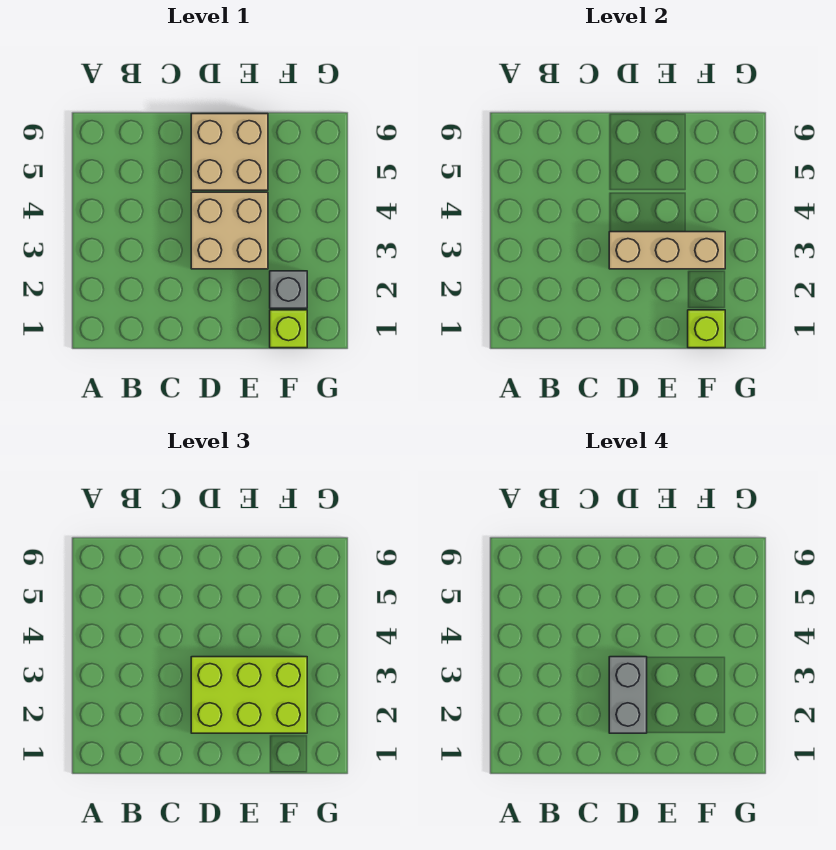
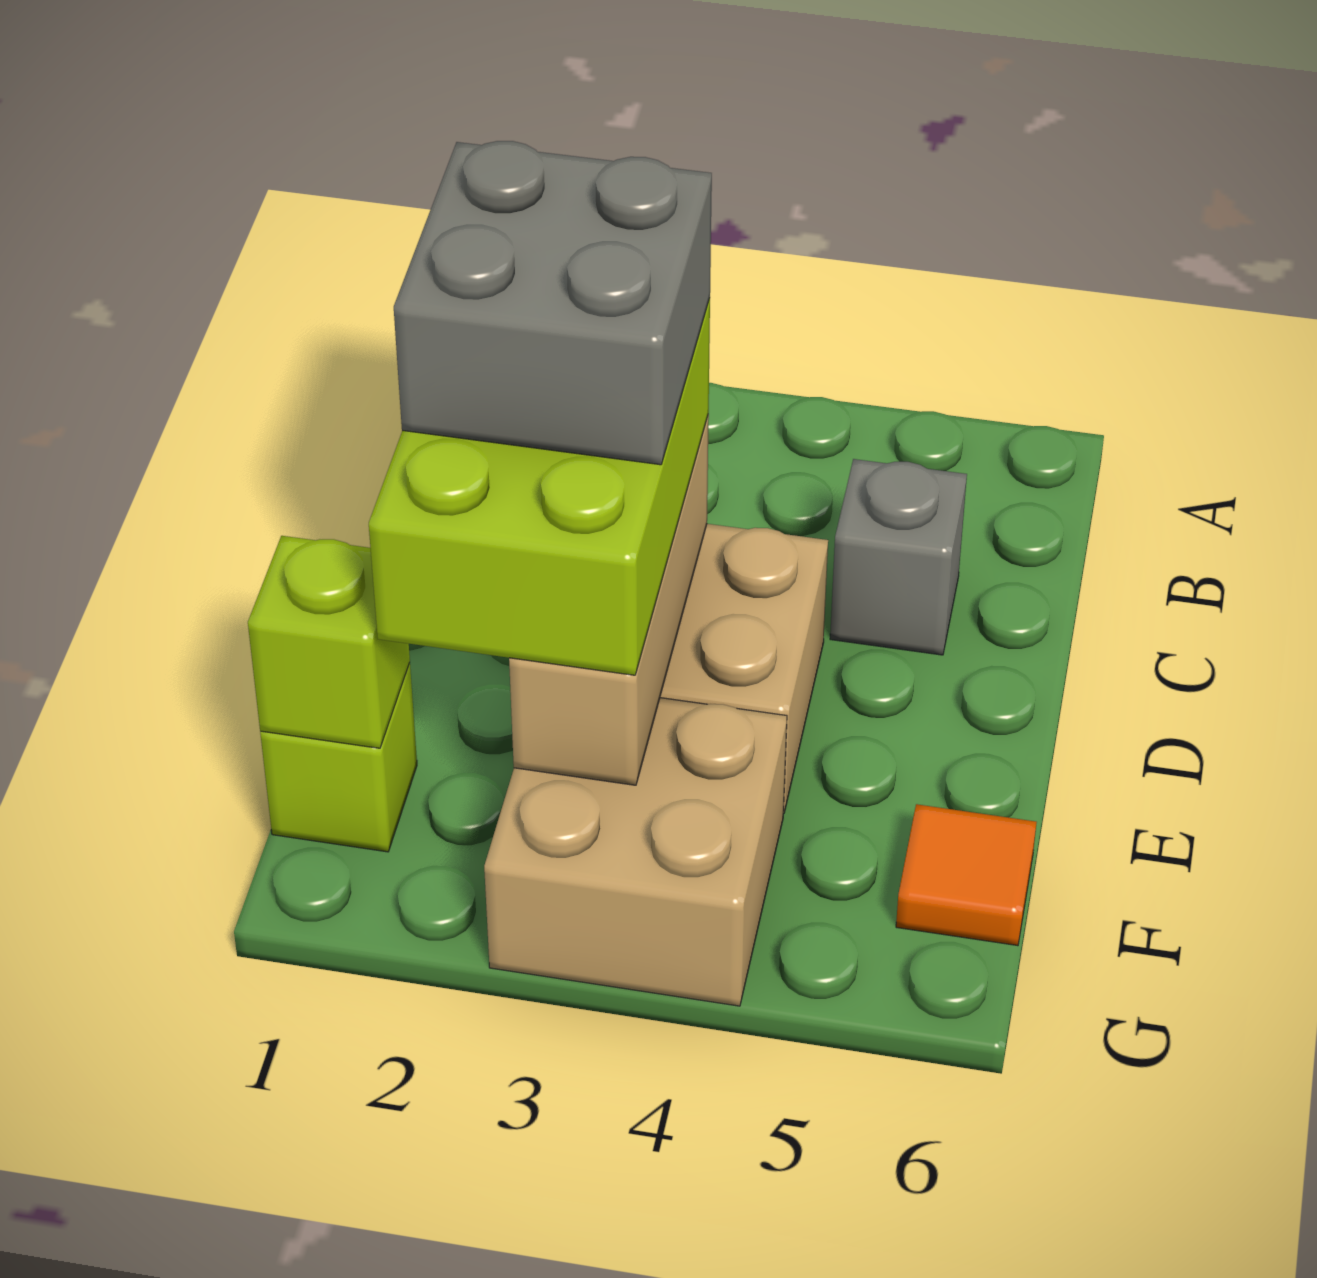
grey brick D2:D3 level 4 -> grey brick D2:E3 level 4
tan brick D5:E6 level 1 -> tan brick F3:G4 level 1
grey brick F2 level 1 -> grey brick C5 level 1
none -> orange tile F6 level 1

